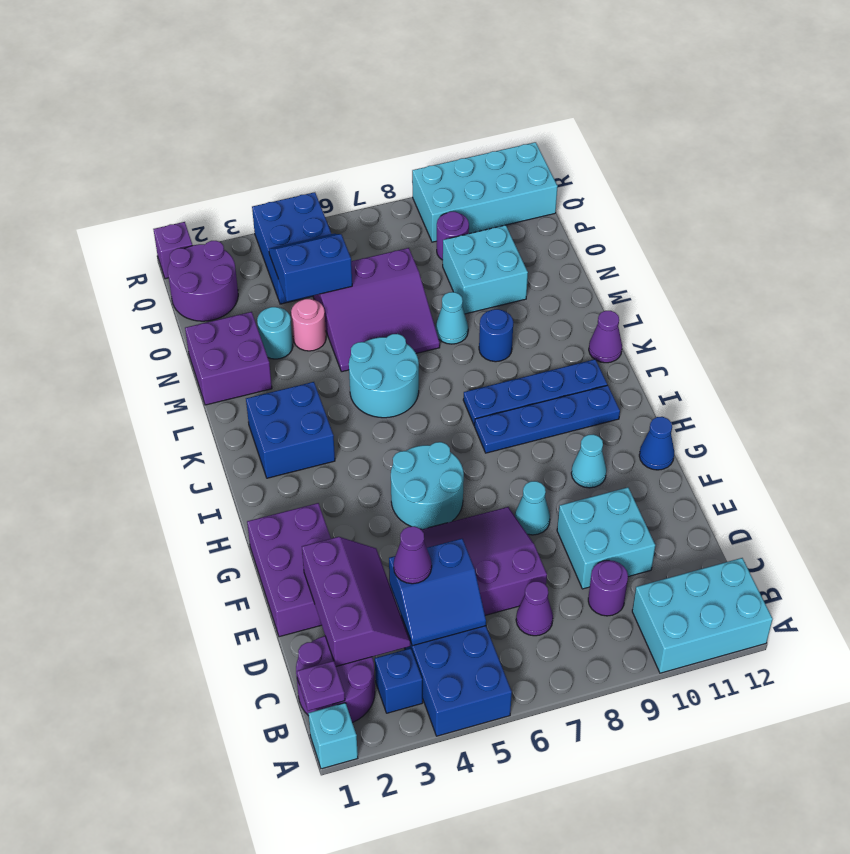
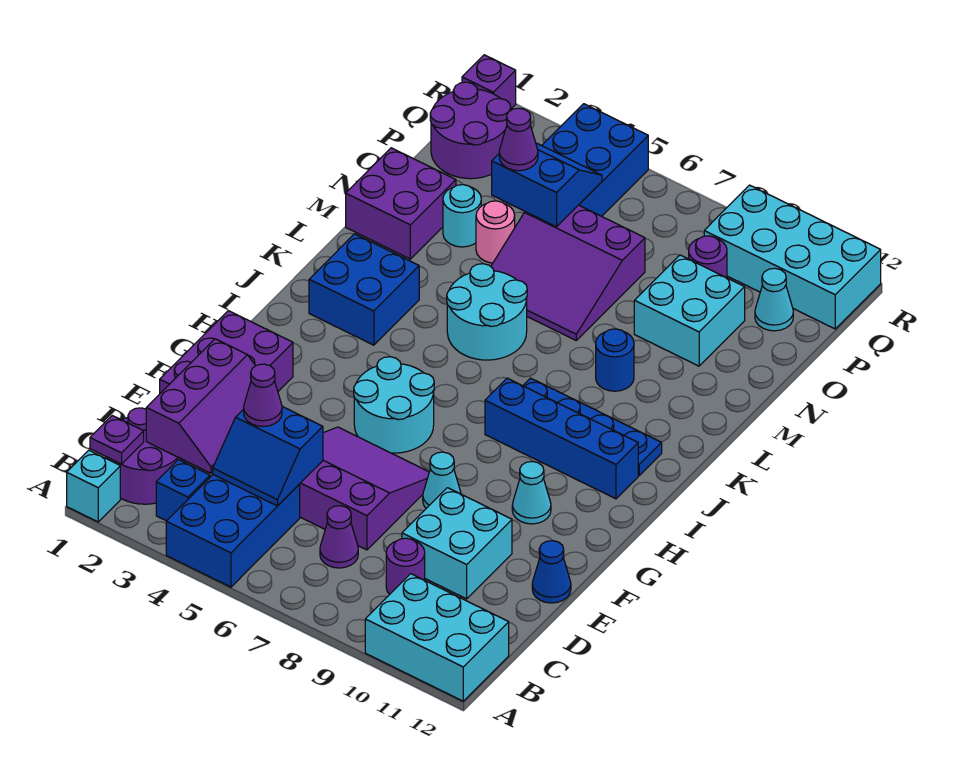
blue cone G12 level 1 -> blue cone E12 level 1
blue plate I8:I11 level 1 -> blue brick I8:I11 level 1
purple cone K12 level 1 -> purple cone O4 level 3
cyan cone M8 level 1 -> cyan cone P11 level 1

